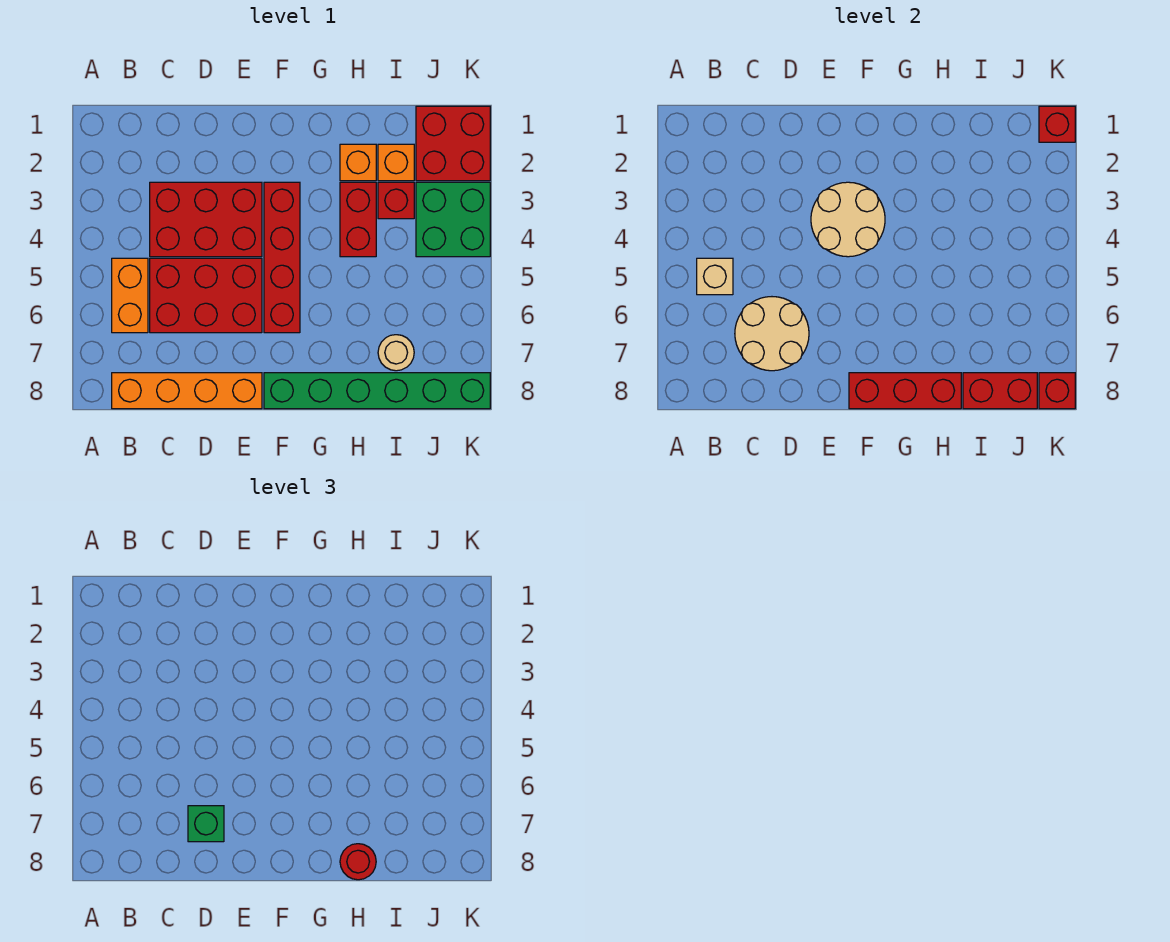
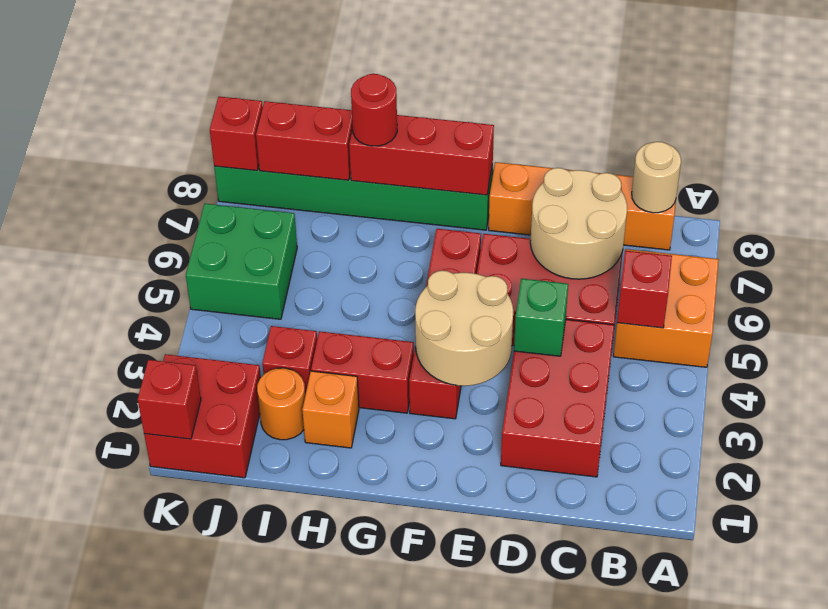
orange brick B5:B6 level 1 -> orange brick A5:B6 level 1
tan brick B5 level 2 -> red brick B5 level 2
red brick C3:E4 level 1 -> red brick C2:D4 level 1
green brick D7 level 3 -> green brick D4 level 2
red brick H3:H4 level 1 -> red brick G3:H3 level 1
orange brick I2 level 1 -> orange round brick I2 level 1
tan round brick I7 level 1 -> tan round brick B8 level 2
green brick J3:K4 level 1 -> green brick J5:K6 level 1

